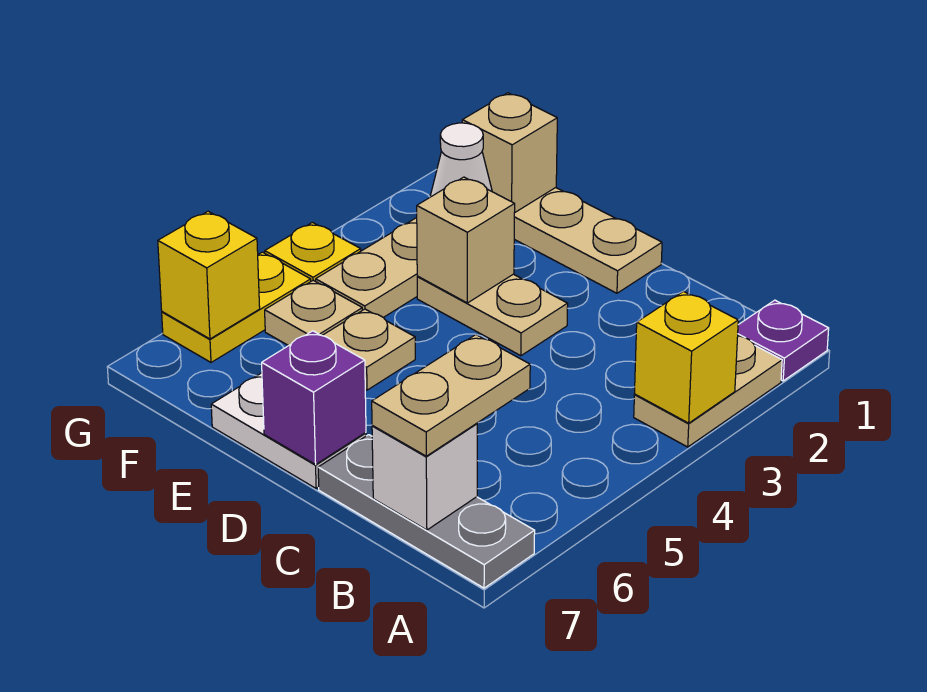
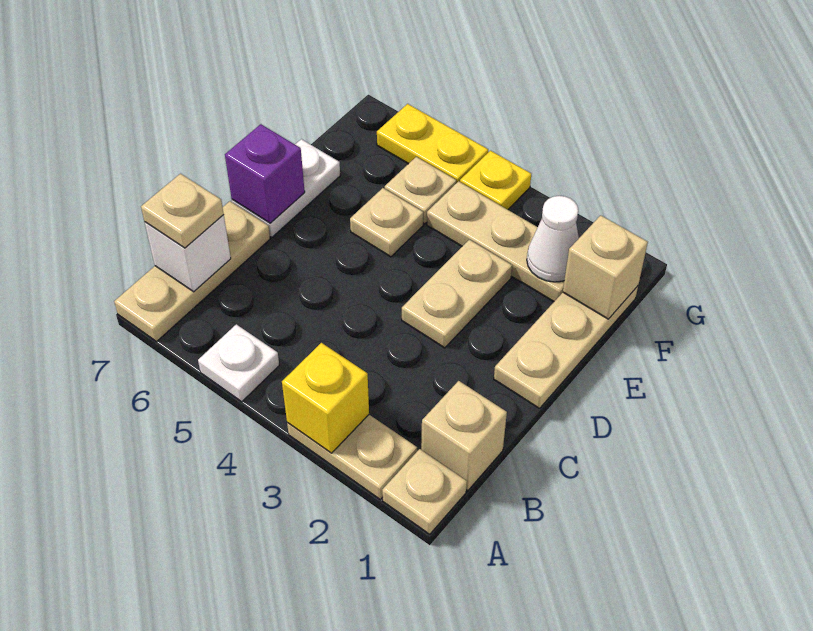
purple plate A1 level 1 -> tan plate A1 level 1
none -> white plate A5 level 1
grey plate A7:C7 level 1 -> tan plate A7:C7 level 1
tan plate B6:B7 level 3 -> tan plate B7 level 3
tan brick E3 level 2 -> tan brick B1 level 1
yellow brick G6 level 2 -> none

